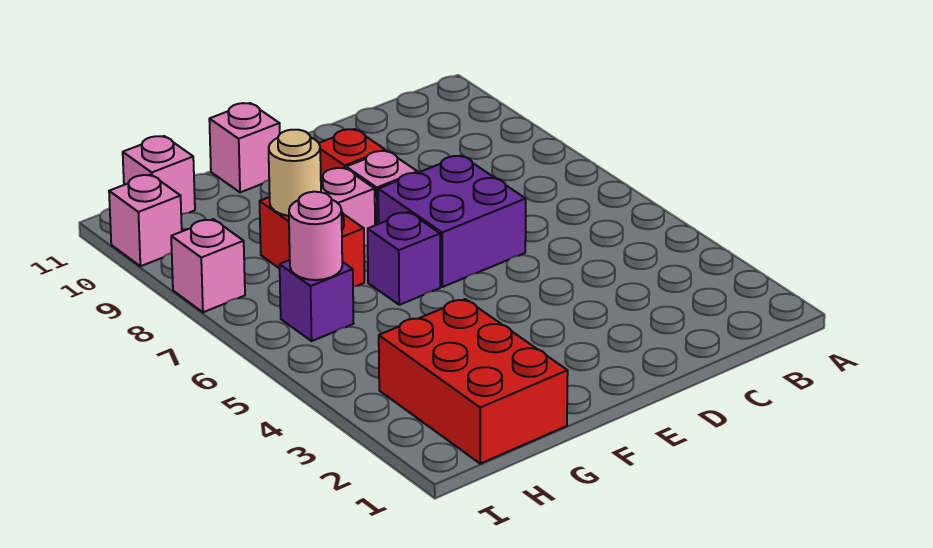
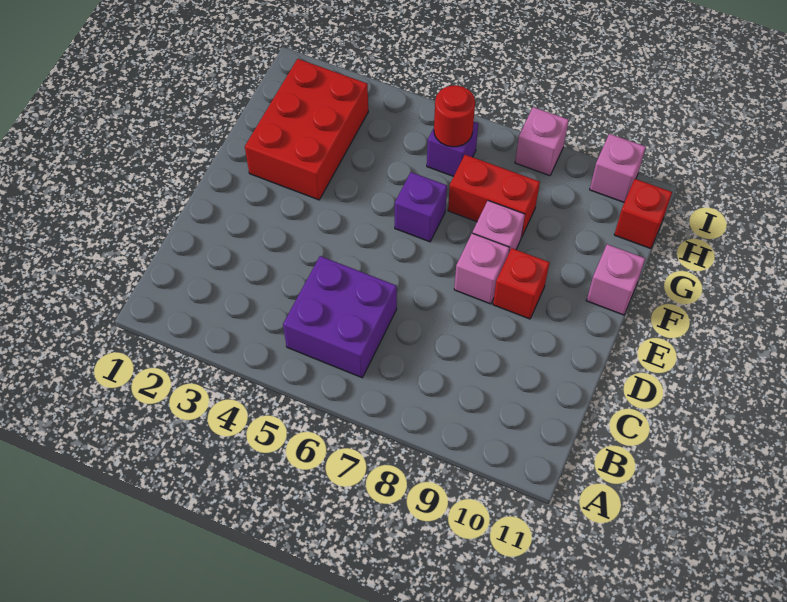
purple brick D6:E7 level 1 -> purple brick B5:C6 level 1
red brick G1:H3 level 1 -> red brick F2:H3 level 1
tan round brick G8 level 2 -> none
pink round brick H6 level 2 -> red round brick H6 level 2
pink brick H11 level 1 -> red brick H11 level 1

